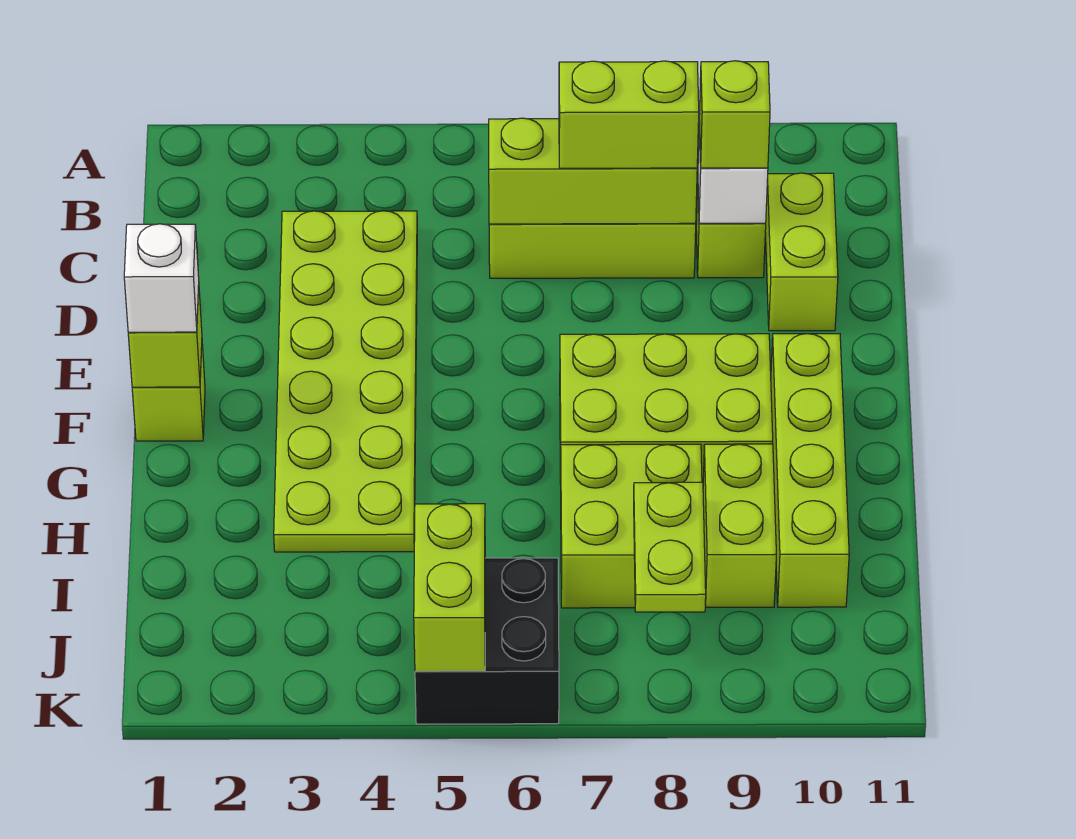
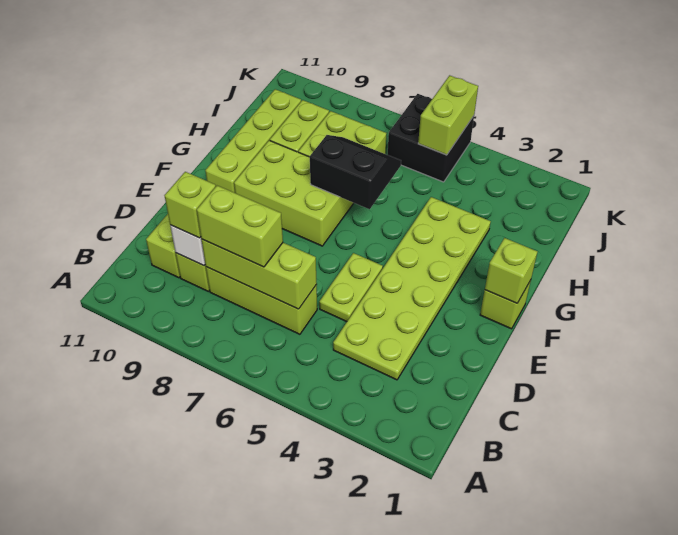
white brick F1 level 3 -> none
none -> black slope G6:H7 level 2 top G
lime plate I8:J8 level 2 -> lime plate D5:E5 level 1

